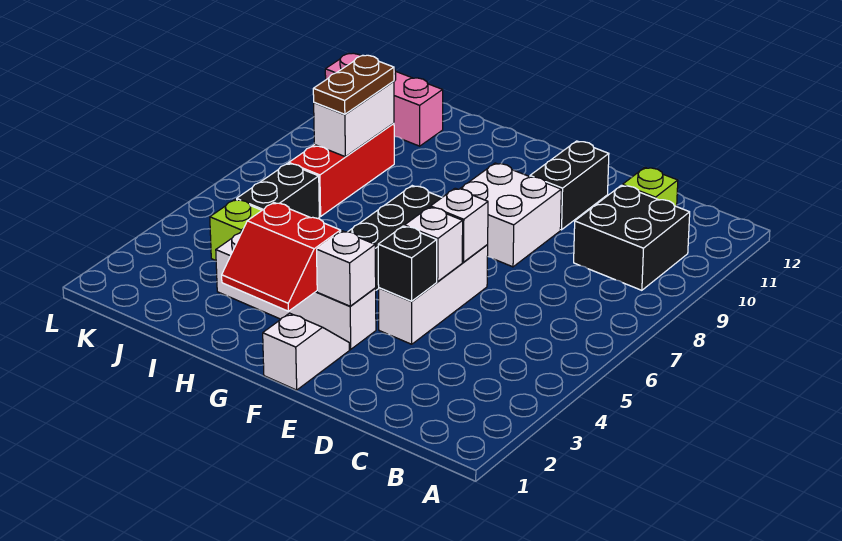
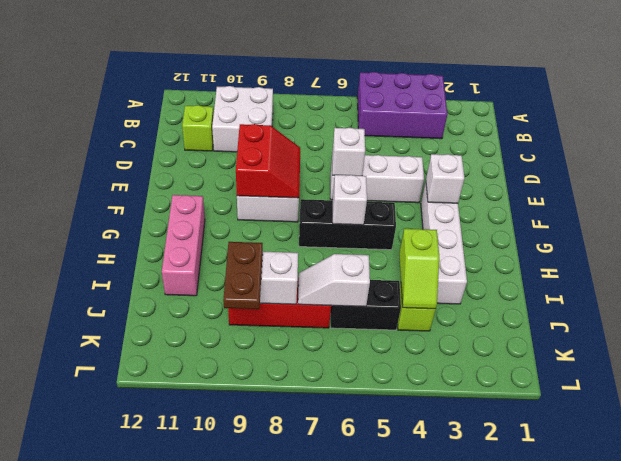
none -> purple brick A3:B5 level 1
black brick B9:C10 level 1 -> white brick B9:C10 level 1
black brick E4 level 2 -> none
white brick E5 level 2 -> white brick G6 level 2
black brick E10:E11 level 1 -> none
white slope F1:F2 level 1 top 1 -> white slope J6:J7 level 2 top 6
red slope G2:H3 level 2 top 3 -> red slope E8:F9 level 2 top 9
none -> lime slope I4:J4 level 2 top I
brown plate J8:J9 level 3 -> brown plate J9:K9 level 3
pink brick J11:L11 level 1 -> pink brick G11:I11 level 1

